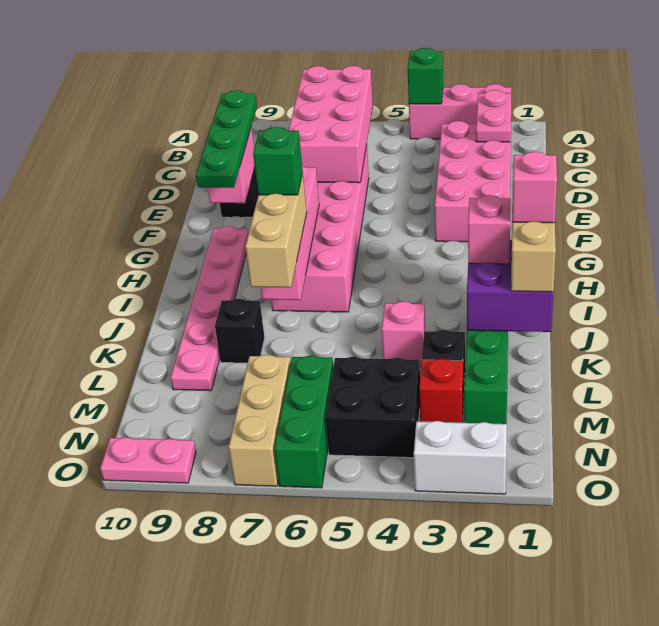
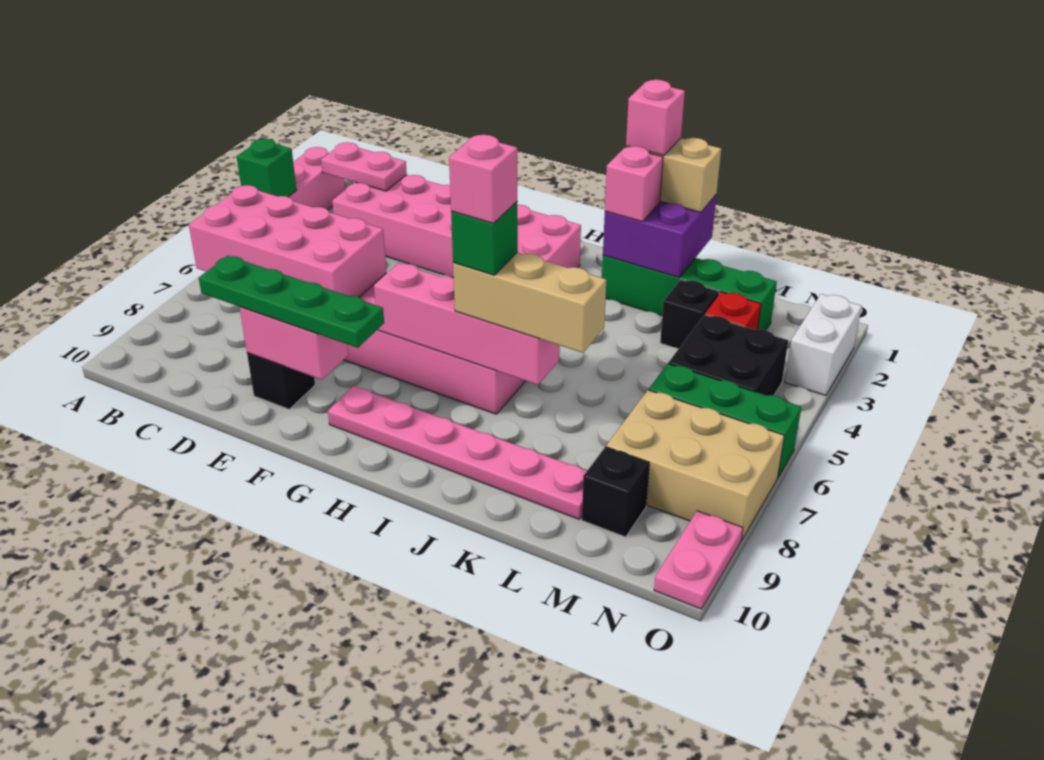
pink brick C2:F3 level 1 -> pink brick C2:H3 level 1
pink brick K4 level 1 -> pink brick I7 level 5
black brick K8 level 1 -> black brick M9 level 1
tan brick M7:O7 level 1 -> tan brick M7:O8 level 1

